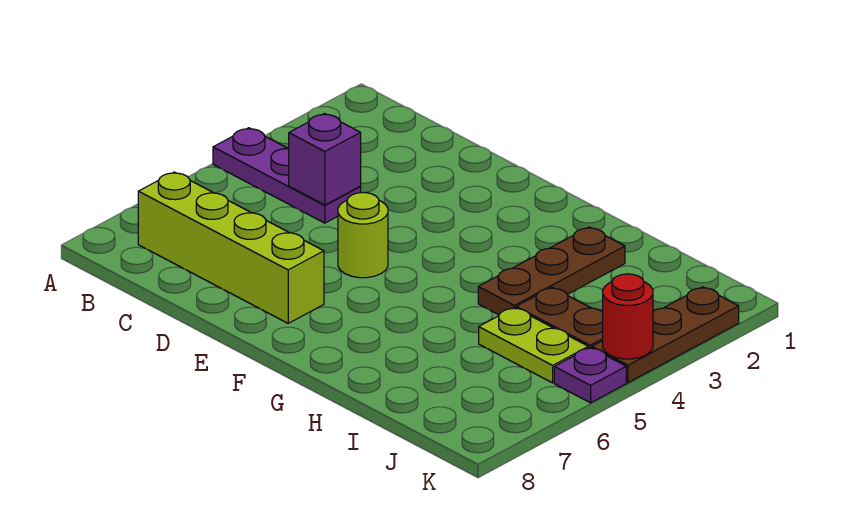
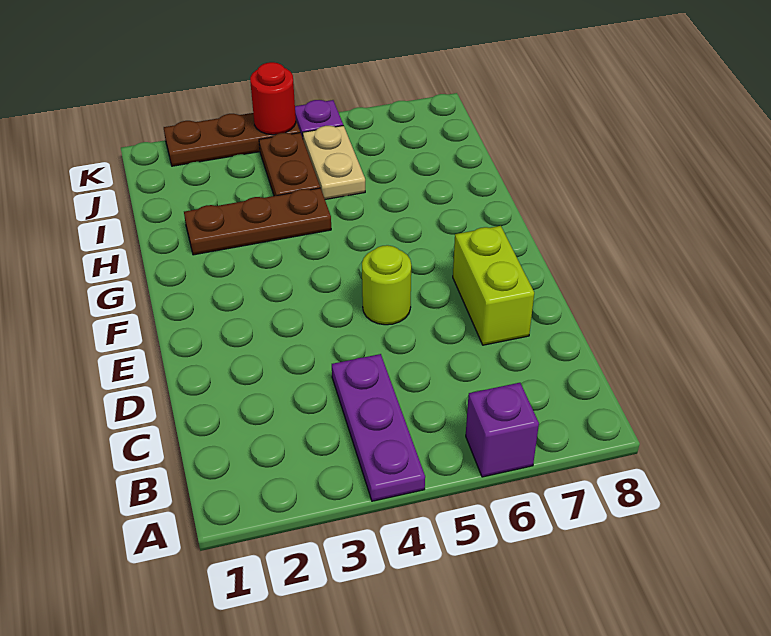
lime brick B7:E7 level 1 -> lime brick D7:E7 level 1
purple brick C4 level 2 -> purple brick A6 level 1
lime plate I5:J5 level 1 -> tan plate I5:J5 level 1

